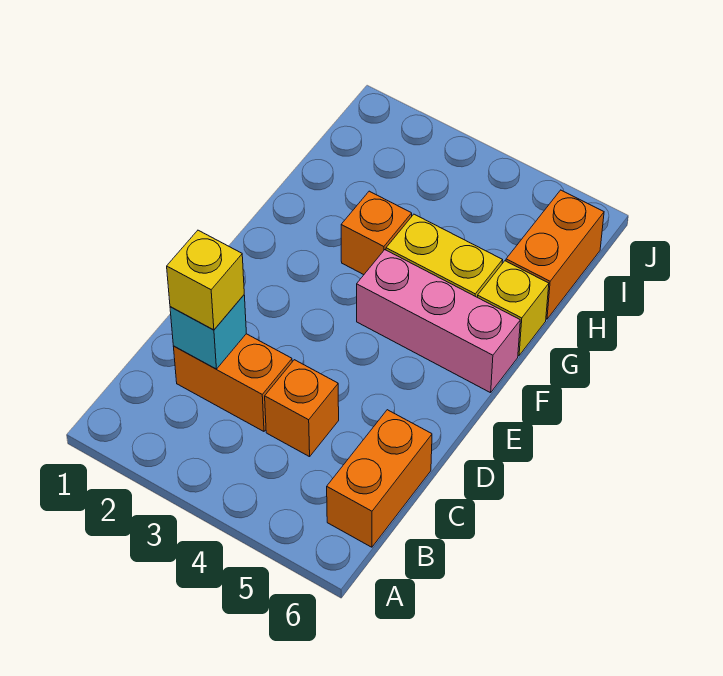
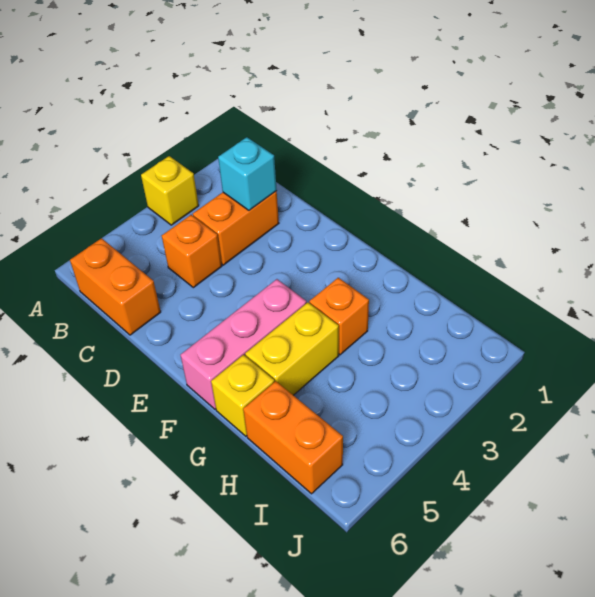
yellow brick C2 level 3 -> yellow brick A3 level 1

